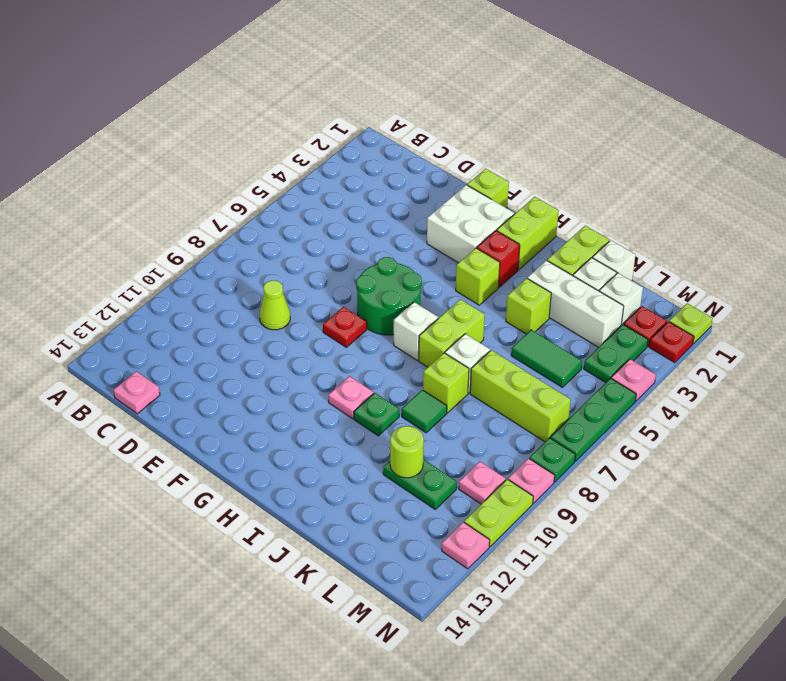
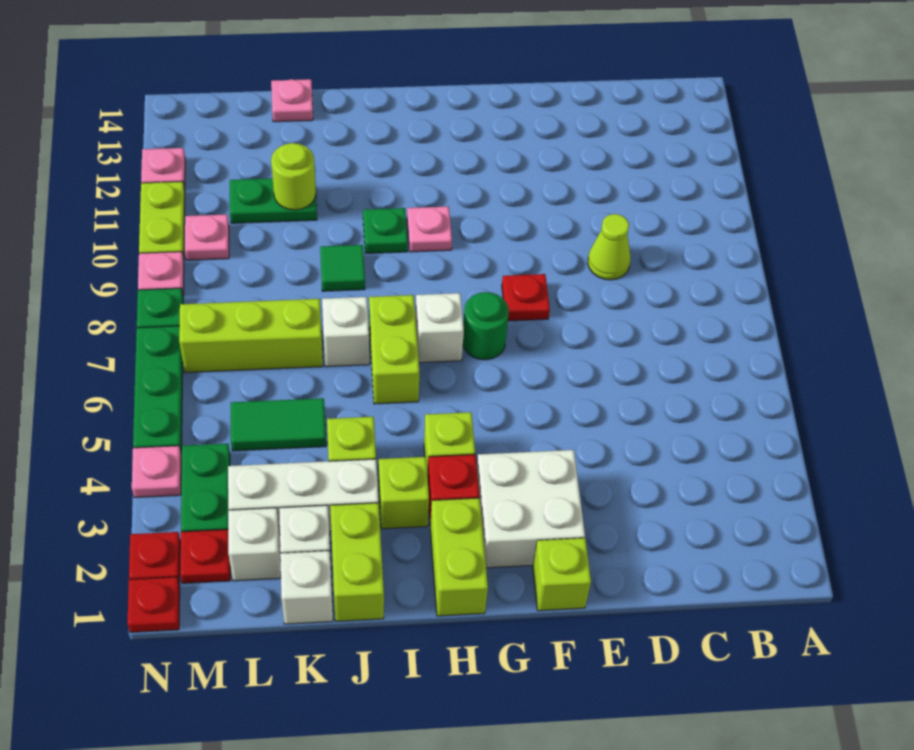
pink plate C14 level 1 -> pink plate K14 level 1
green round brick F6:G7 level 1 -> green round brick G7 level 1
lime brick J8 level 1 -> lime brick I3 level 1
lime plate N1 level 1 -> red plate N1 level 1

